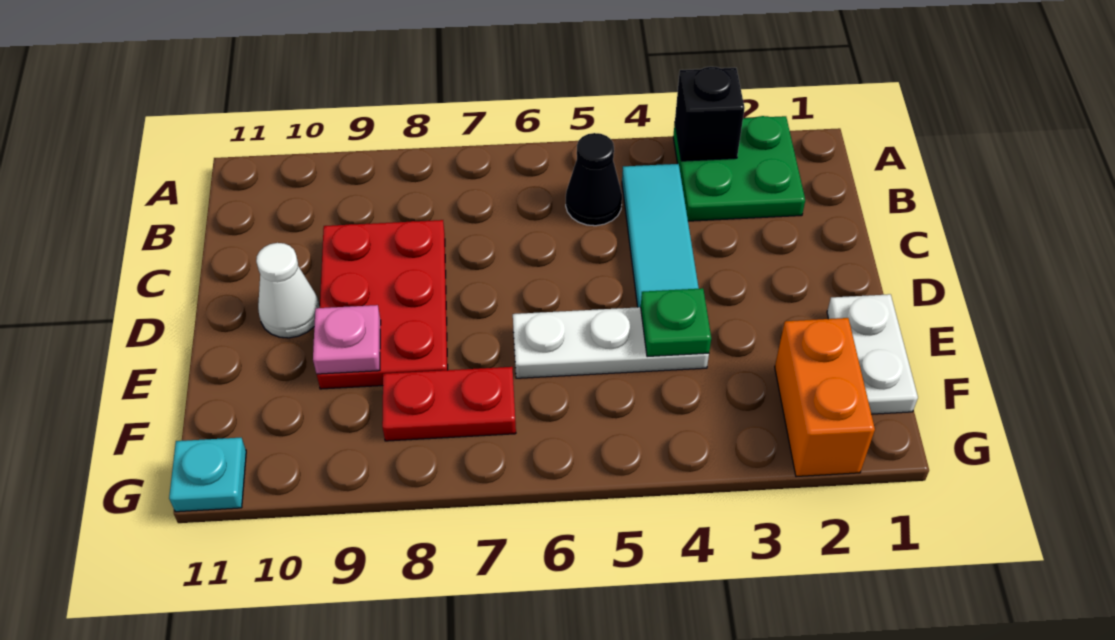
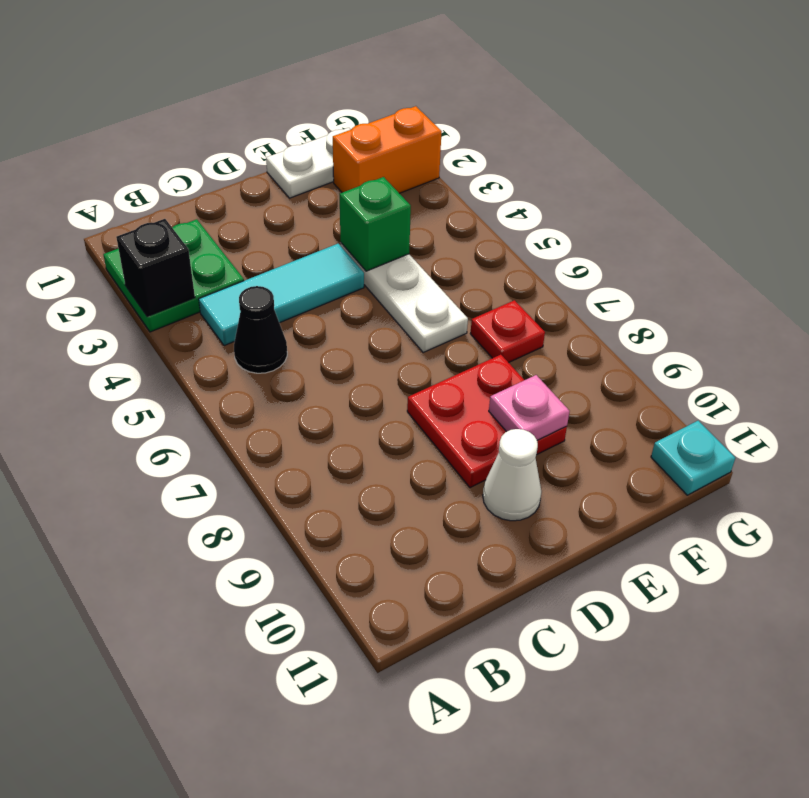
red plate C8:E9 level 1 -> red plate D8:E9 level 1
green plate E4 level 2 -> green brick E4 level 2
red plate F7:F8 level 1 -> red plate F7 level 1

